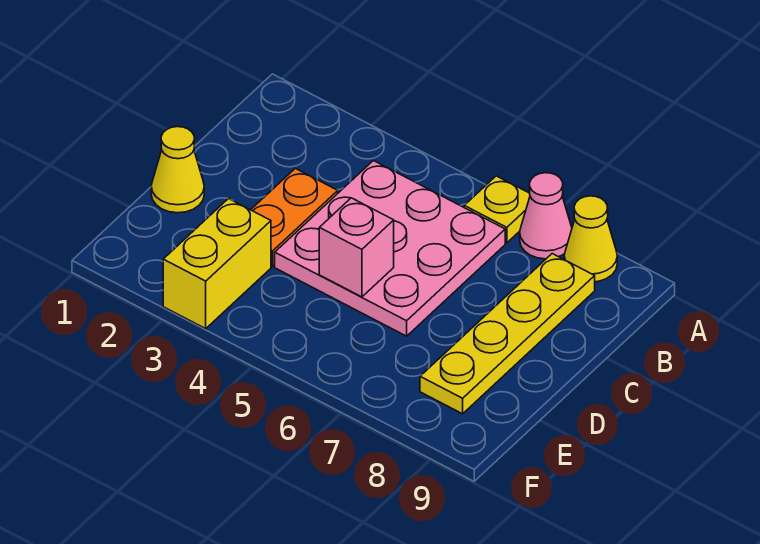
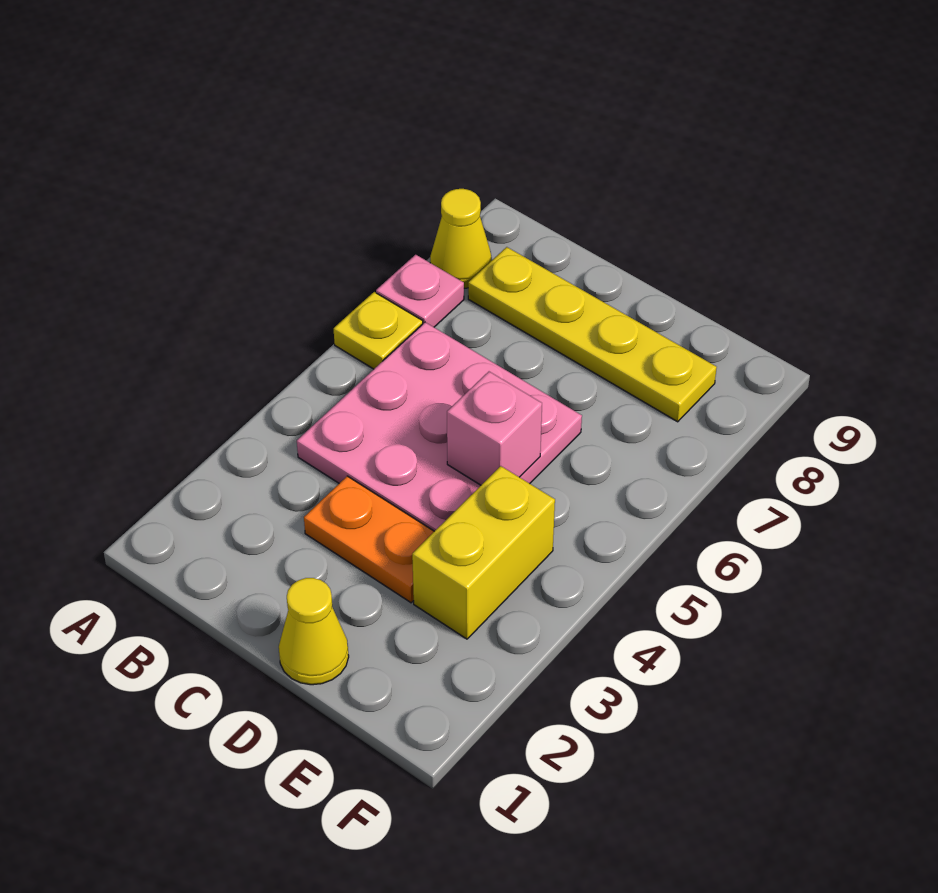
pink cone A7 level 1 -> pink plate A7 level 1
yellow brick E3:F3 level 1 -> yellow brick E3:E4 level 1

